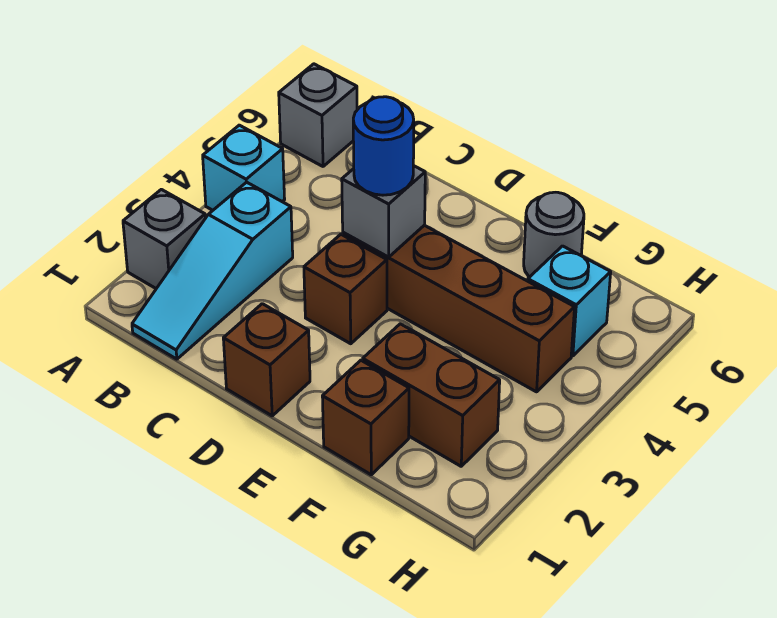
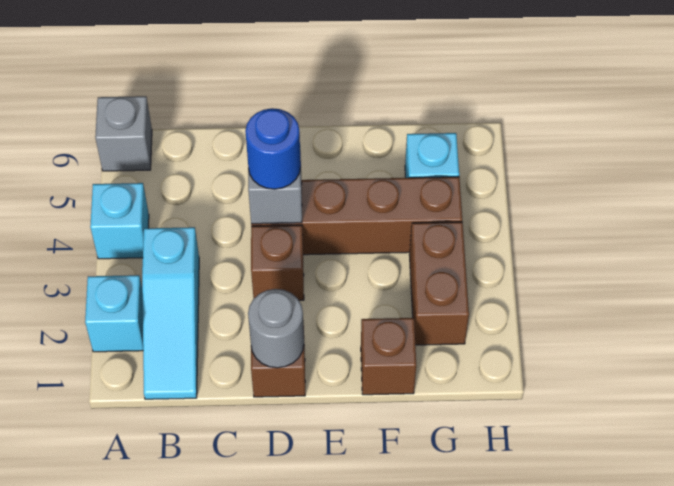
grey brick A2 level 1 -> cyan brick A2 level 1
brown brick F2:G2 level 1 -> brown brick G2:G3 level 1
grey round brick F6 level 1 -> grey round brick D1 level 2

